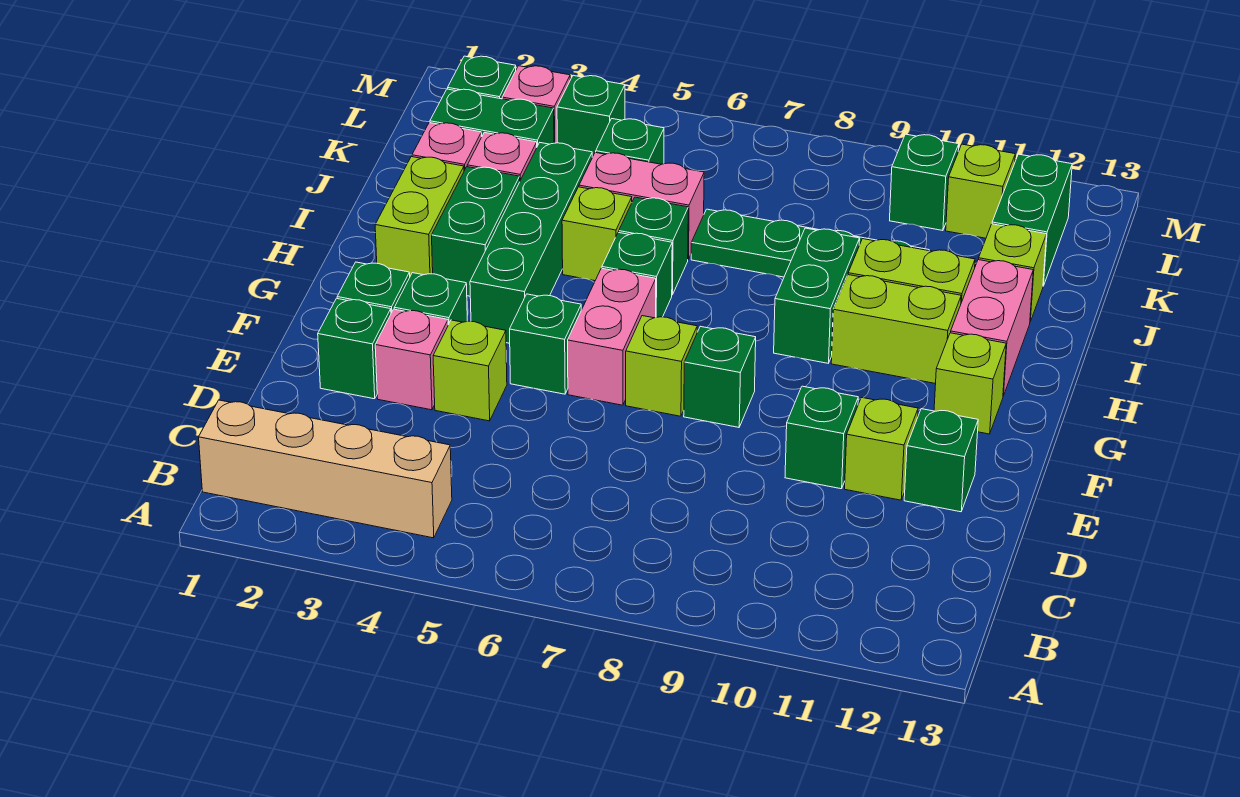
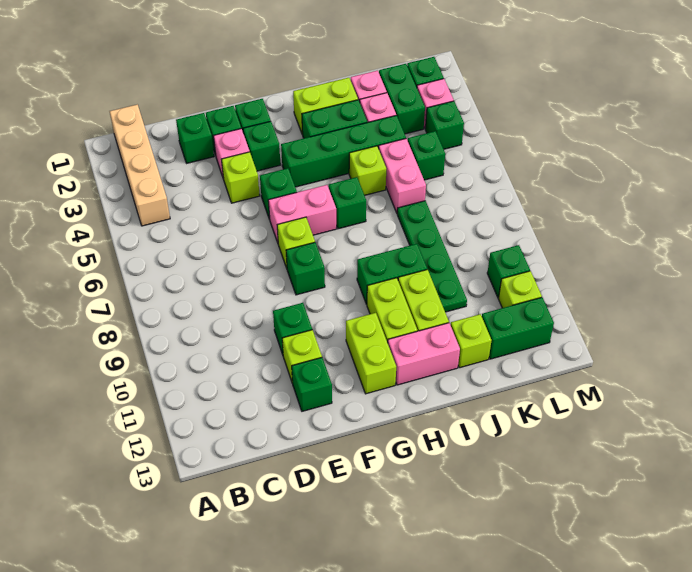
lime brick G12 level 1 -> lime brick G11:G12 level 1
green brick I6 level 1 -> green brick D2 level 1

